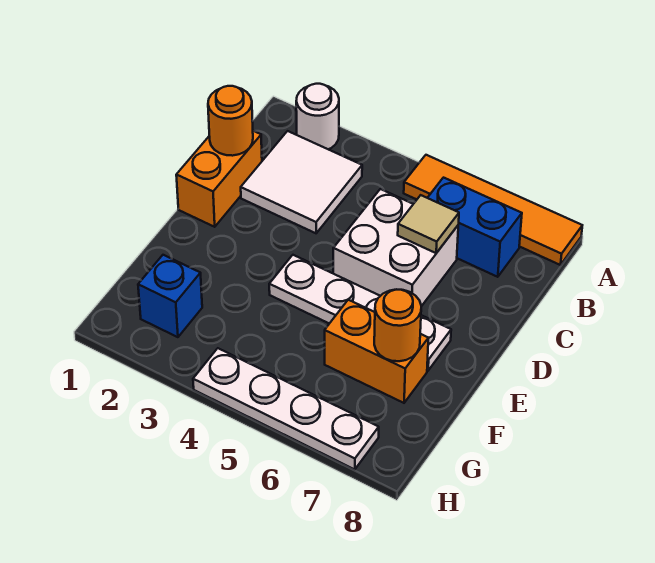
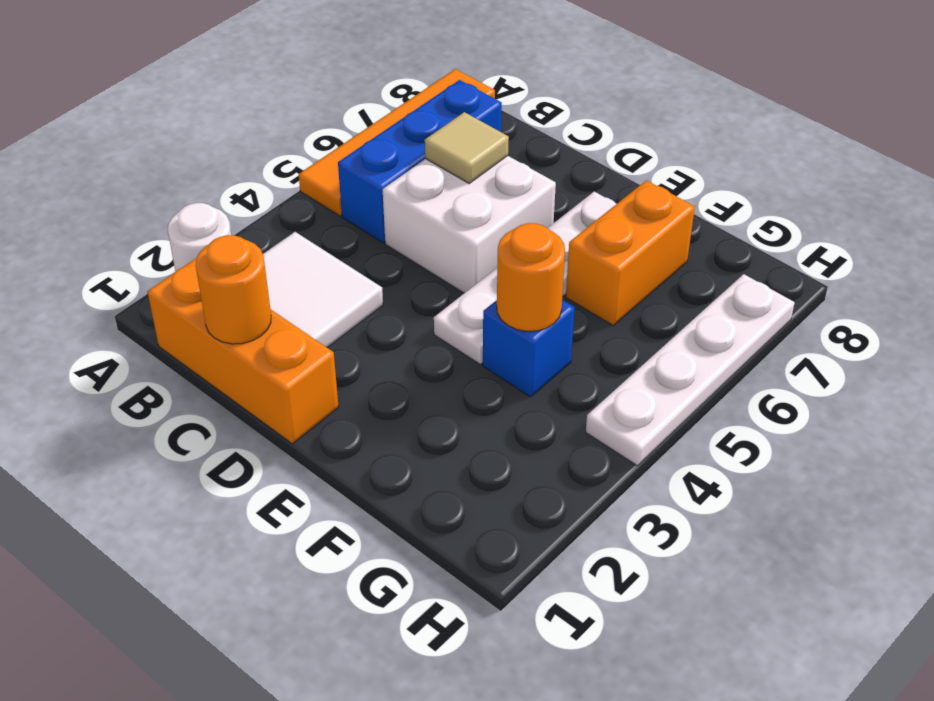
blue brick B6:B7 level 1 -> blue brick B5:B7 level 1
orange brick C1:D1 level 1 -> orange brick B1:D1 level 1
orange round brick F7 level 2 -> orange round brick F4 level 2
blue brick G2 level 1 -> blue brick F4 level 1

